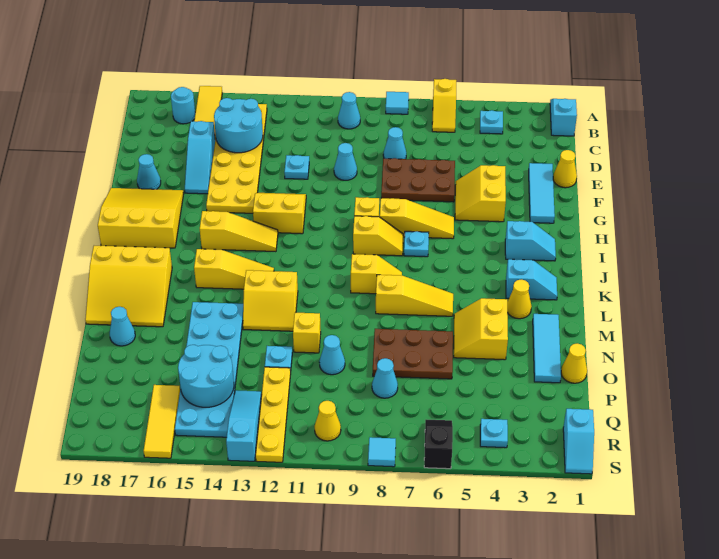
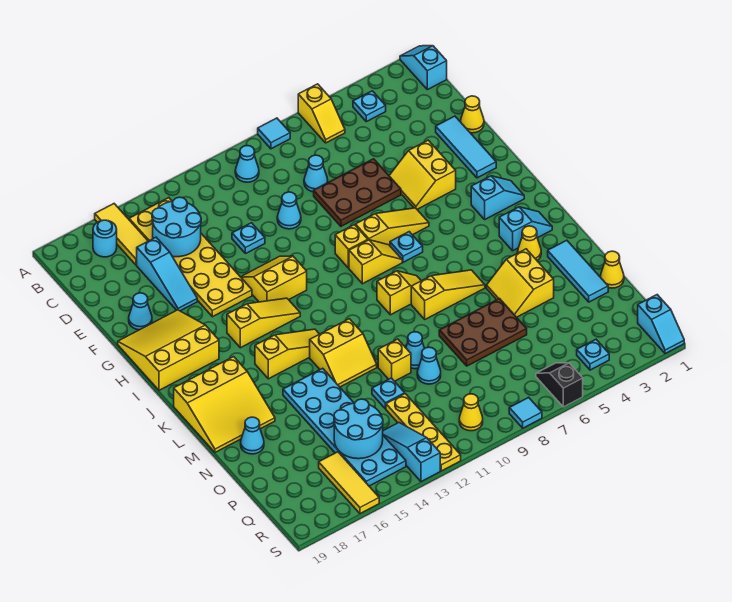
cyan cone P8 level 1 -> cyan cone N10 level 1

